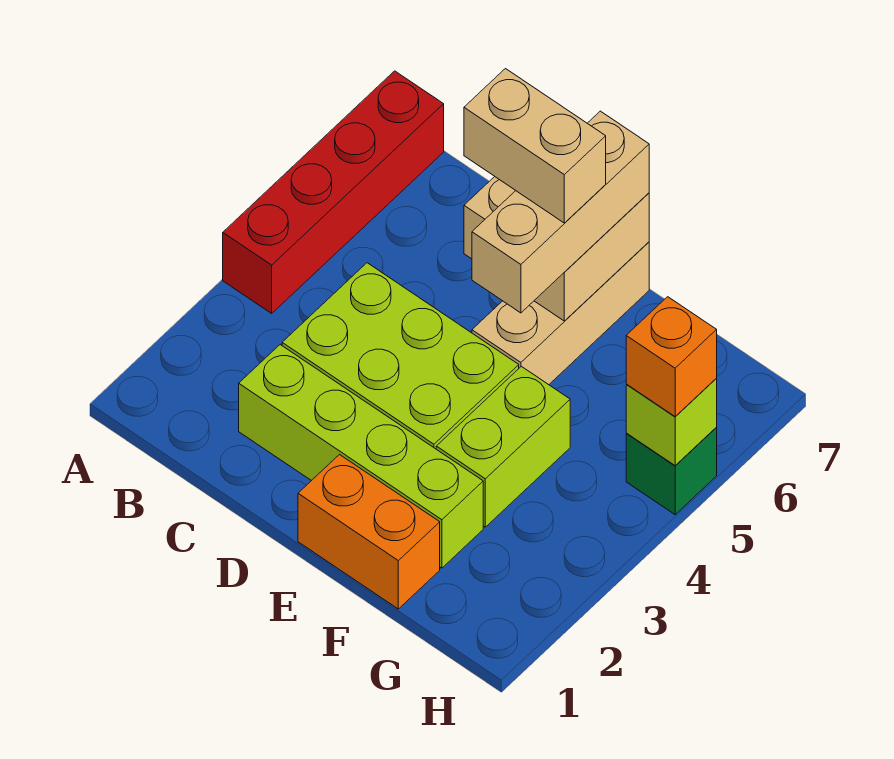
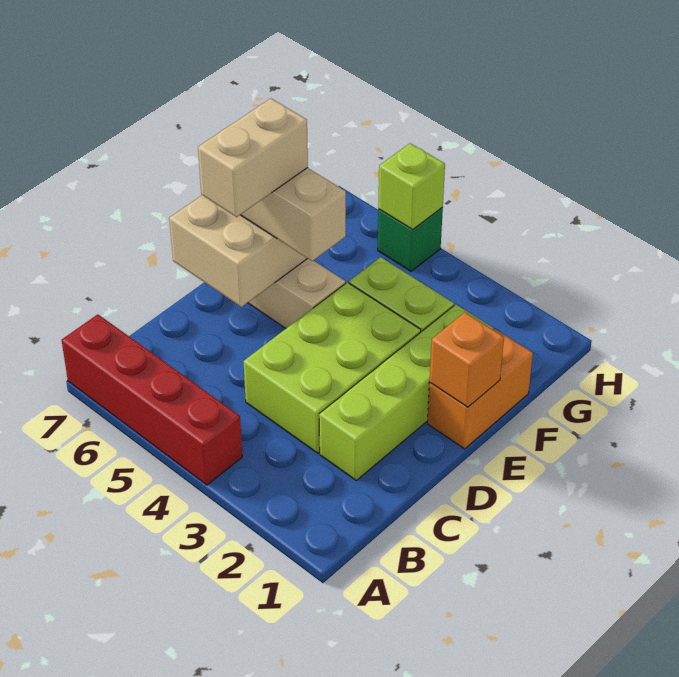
orange brick H5 level 3 -> orange brick E1 level 2

